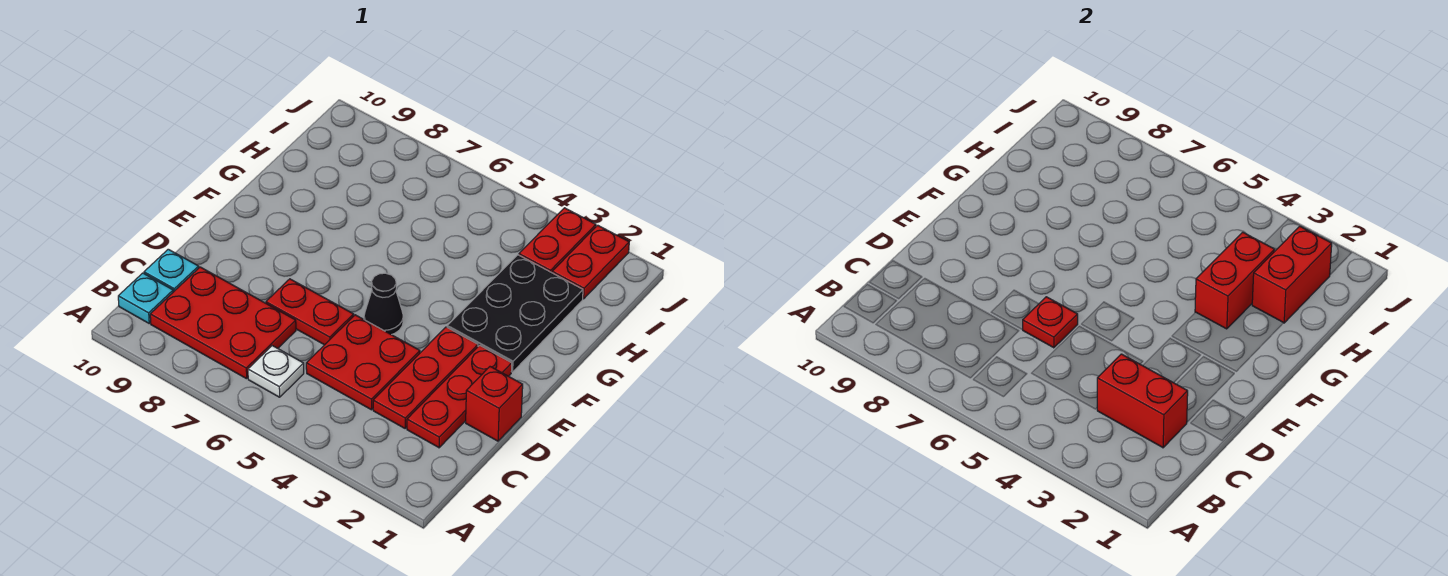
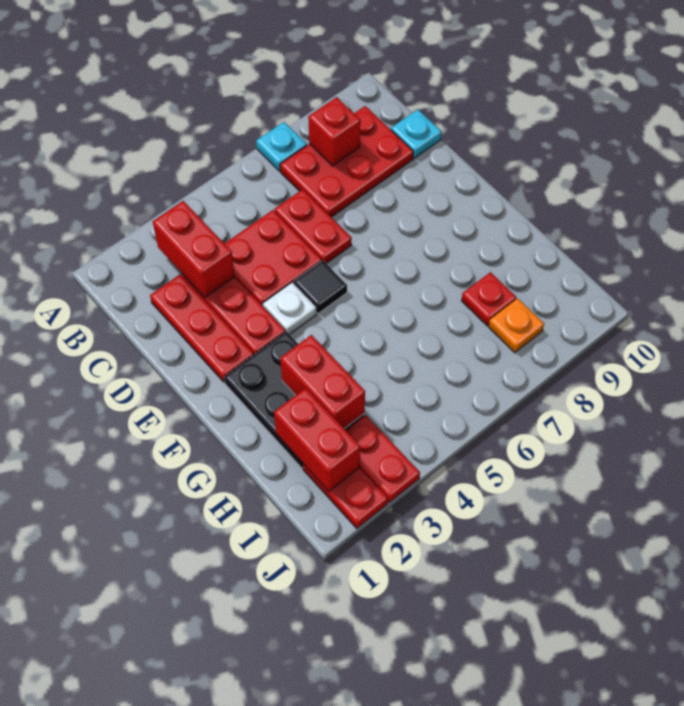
white plate B6 level 1 -> white plate E4 level 1
cyan plate B10 level 1 -> cyan plate A7 level 1
red brick C2:C3 level 2 -> red brick B3:C3 level 2
red brick D1 level 1 -> red brick B8 level 2
red plate D6:D7 level 1 -> red plate C6:D6 level 1
red plate D6 level 2 -> red plate H8 level 1
black cone E5 level 1 -> black tile E5 level 1
none -> orange plate I8 level 1

